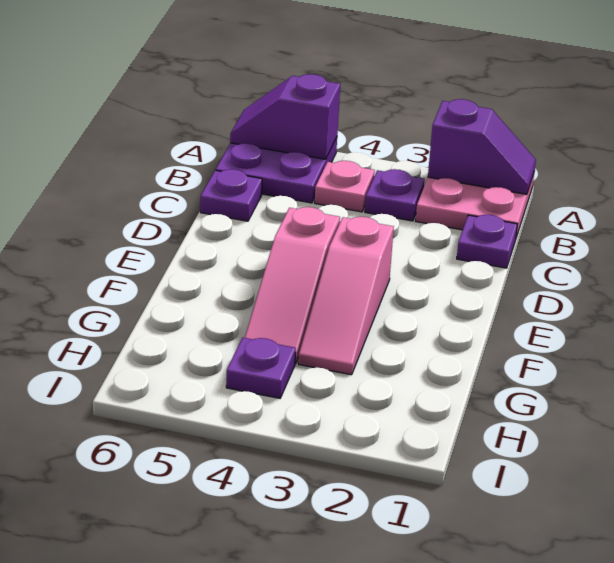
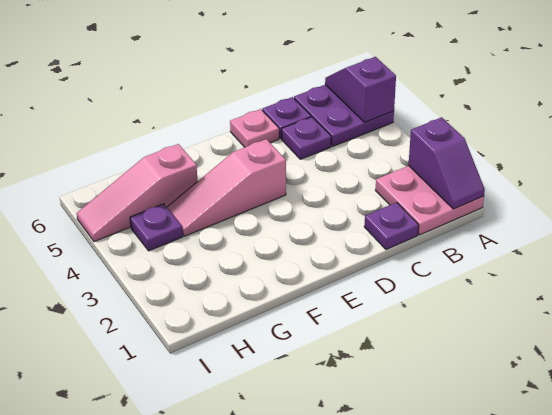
purple plate B3 level 1 -> purple plate C5 level 1
pink plate B4 level 1 -> pink plate D6 level 1
pink slope E3:G3 level 1 top E -> pink slope G5:I5 level 1 top G

